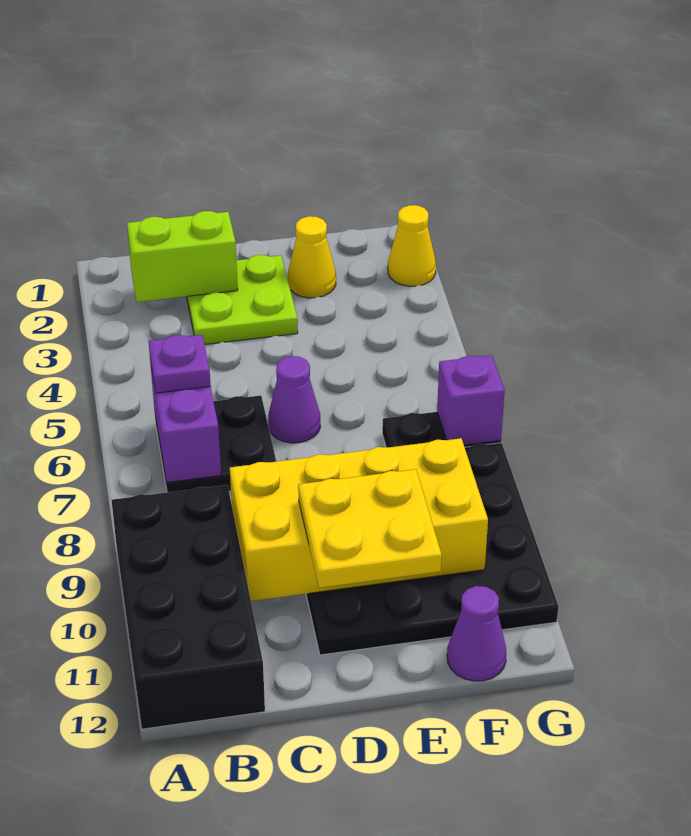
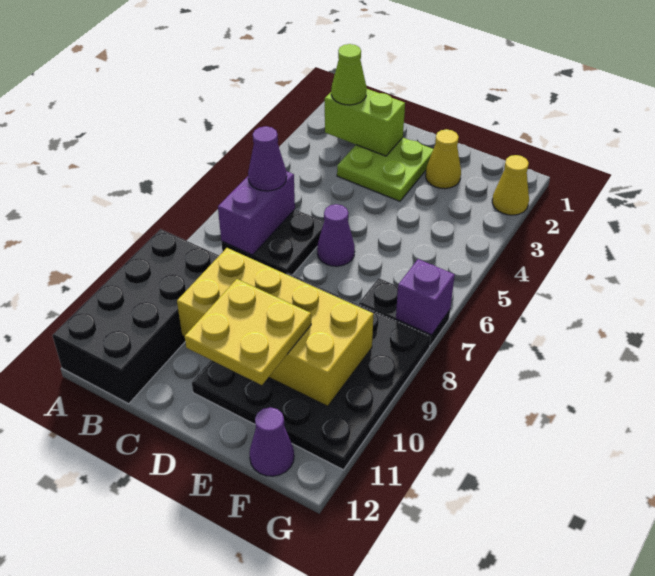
none -> lime cone B2 level 3
purple plate B6 level 3 -> purple cone B6 level 3

